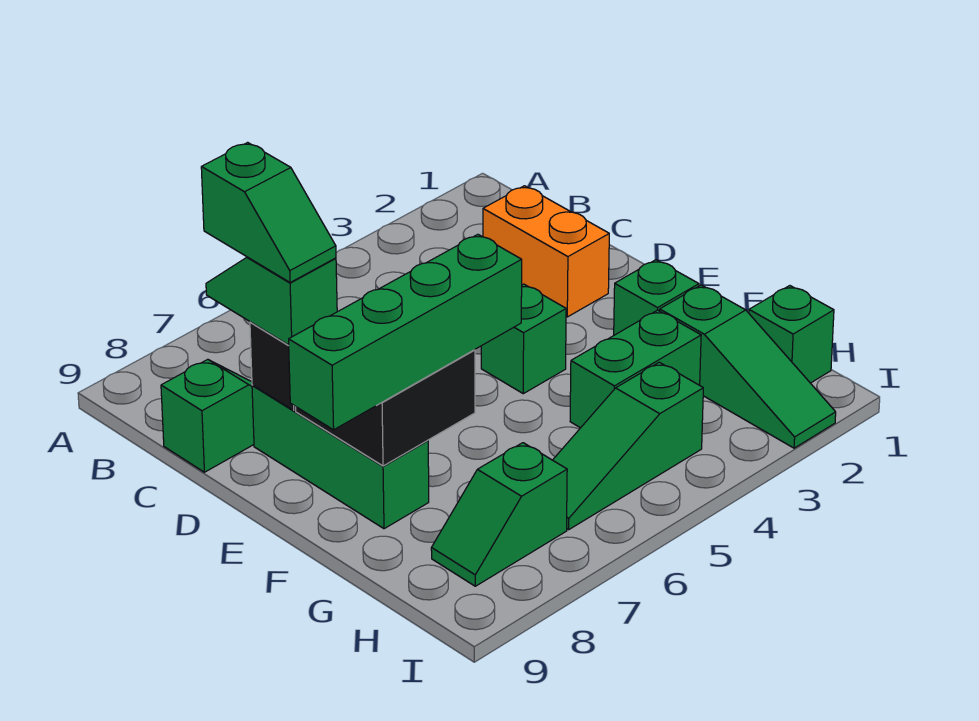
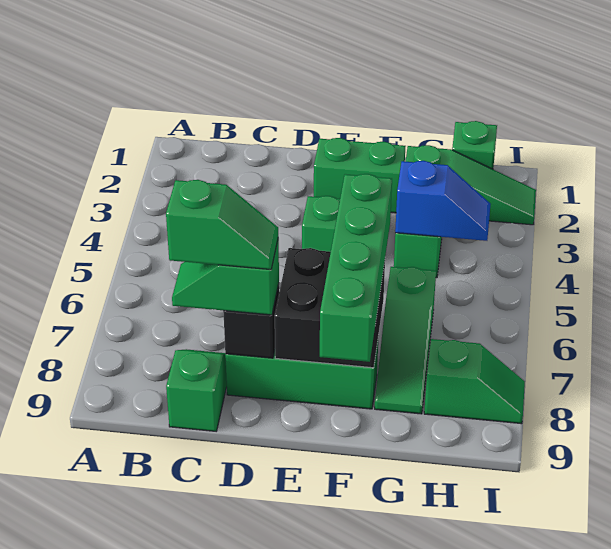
orange brick C2:D2 level 1 -> none
green brick F2 level 1 -> green brick E2:F2 level 1
none -> blue slope G4:H4 level 2 top G
green slope H4:H6 level 1 top 4 -> green slope G6:G8 level 1 top 6
green slope H7:H8 level 1 top 7 -> green slope H8:I8 level 1 top H

